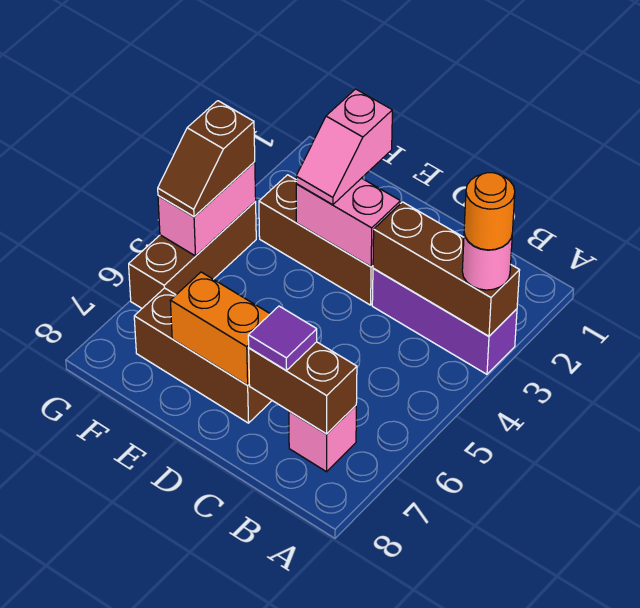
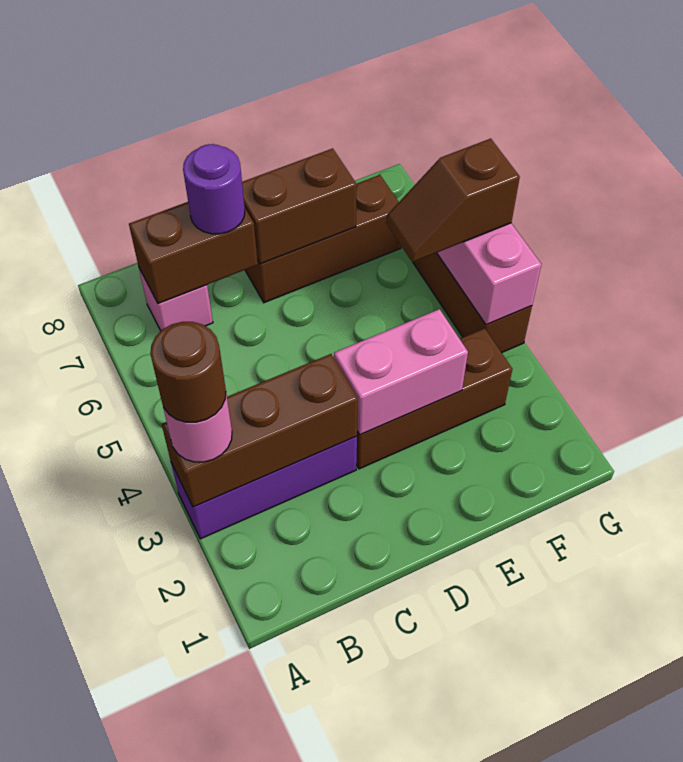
orange round brick A3 level 4 -> brown round brick A3 level 4
purple tile C7 level 3 -> purple round brick C7 level 3
orange brick D7:E7 level 2 -> brown brick D7:E7 level 2
pink slope E2:E3 level 3 top 2 -> none
brown slope G4:G5 level 3 top 4 -> brown slope F5:G5 level 3 top G

